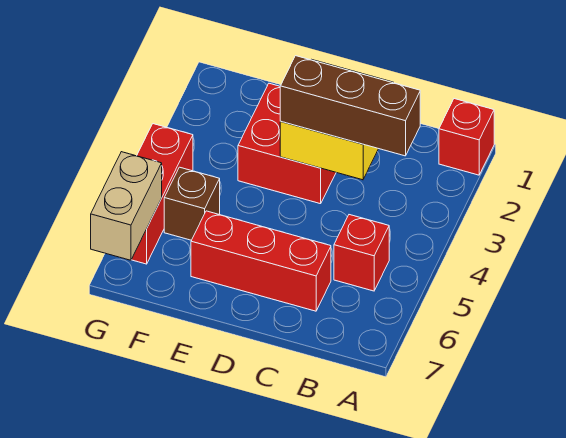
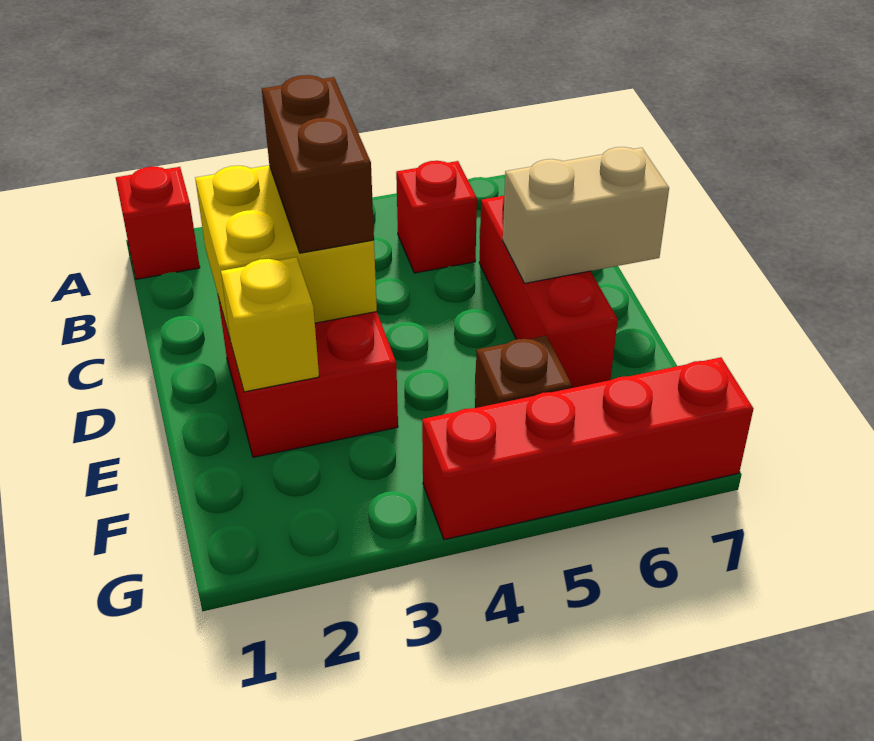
brown brick B3:D3 level 3 -> brown brick C3:D3 level 3
none -> yellow brick E2 level 2
red brick G4:G6 level 1 -> red brick G4:G7 level 1
tan brick G6:G7 level 2 -> tan brick D6:D7 level 2

